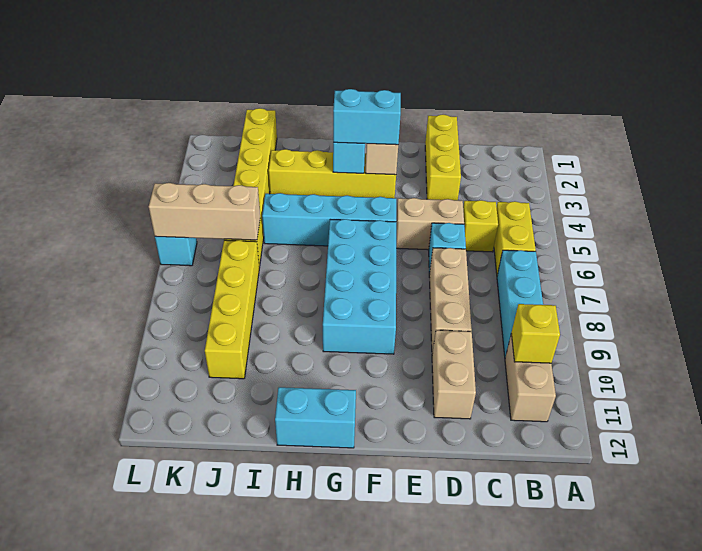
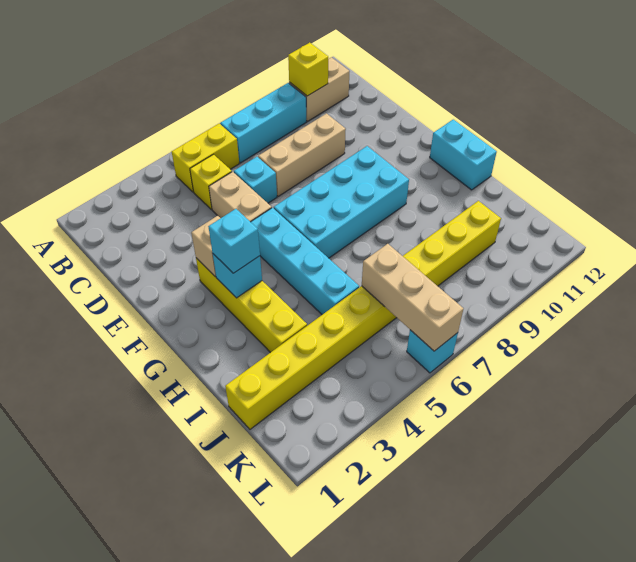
yellow brick D1:D3 level 1 -> none
tan brick D10:D11 level 1 -> none
cyan brick F3:G3 level 3 -> cyan brick G3 level 3

